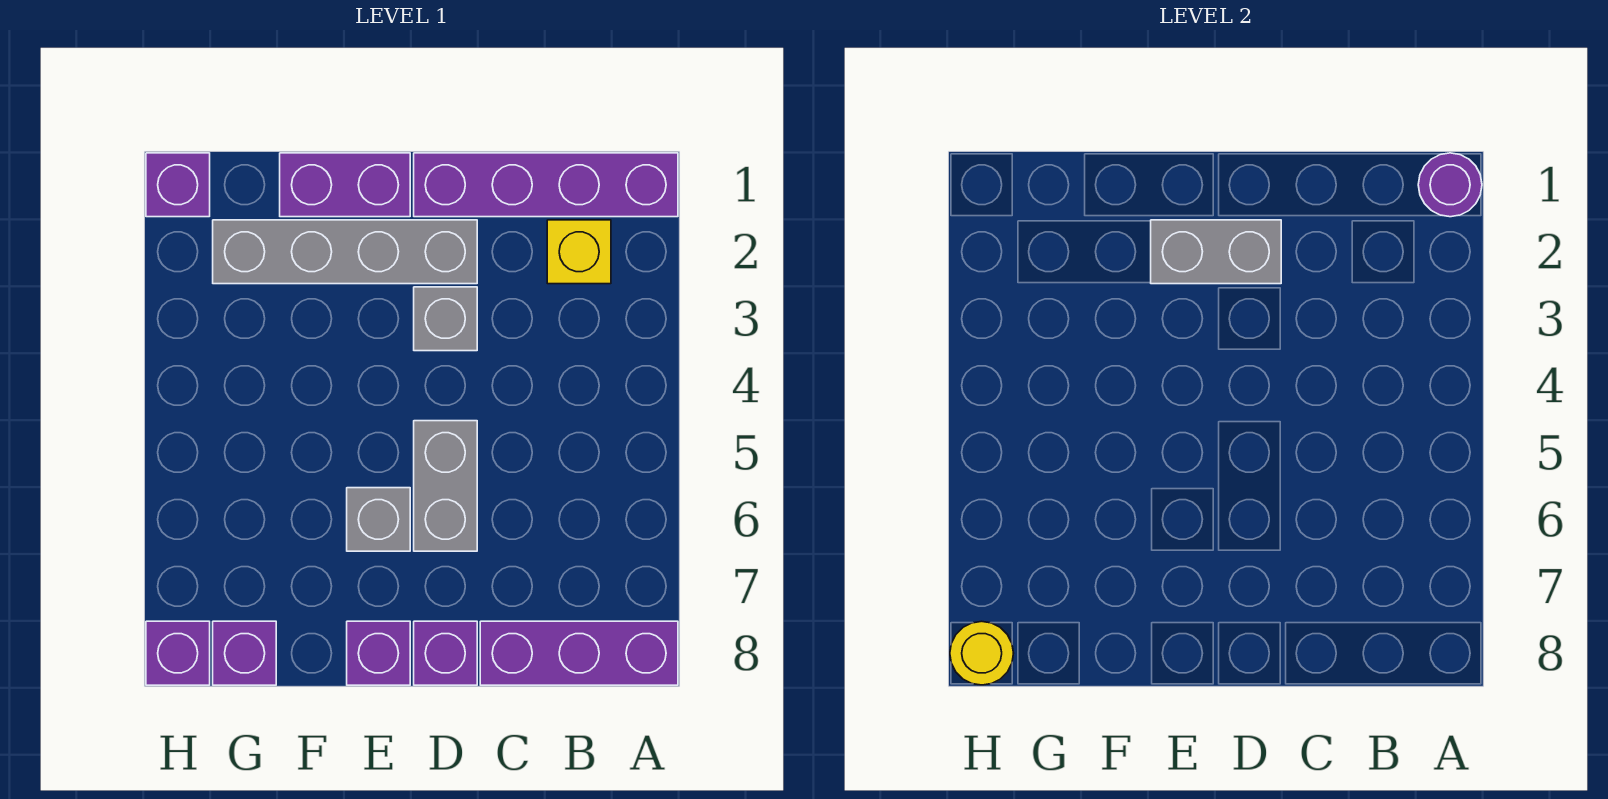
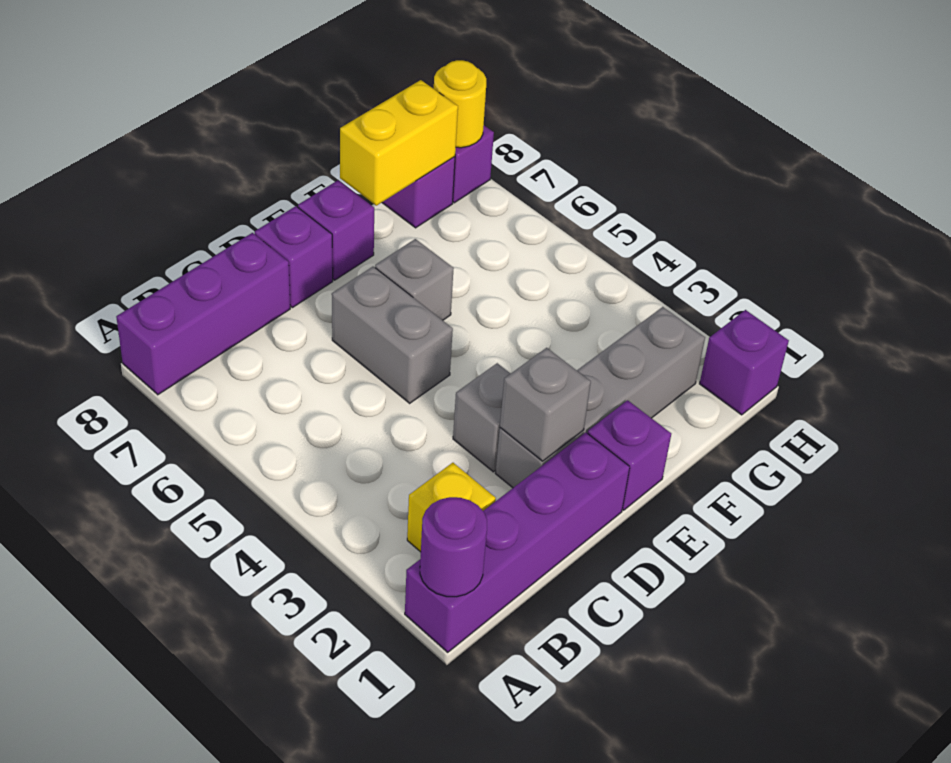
grey brick D2:E2 level 2 -> grey brick D2 level 2
purple brick E1:F1 level 1 -> purple brick E1 level 1
none -> yellow brick F8:G8 level 2

